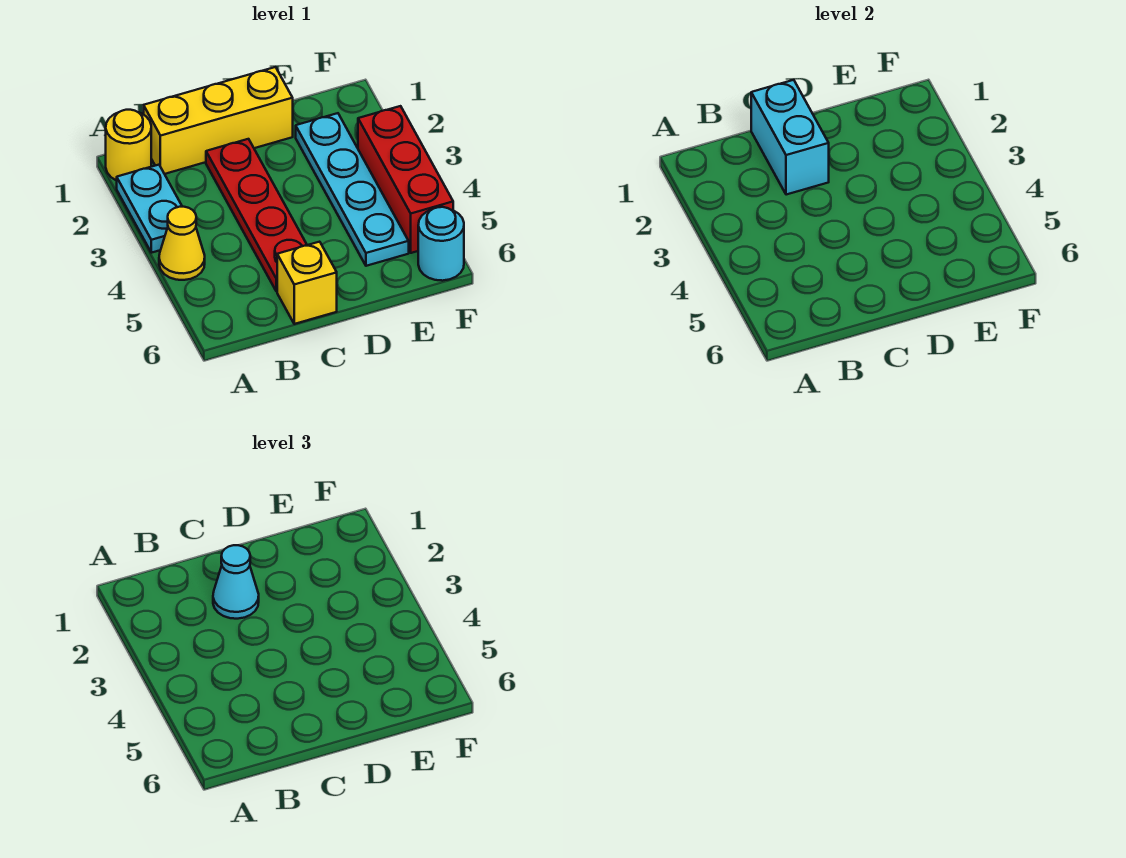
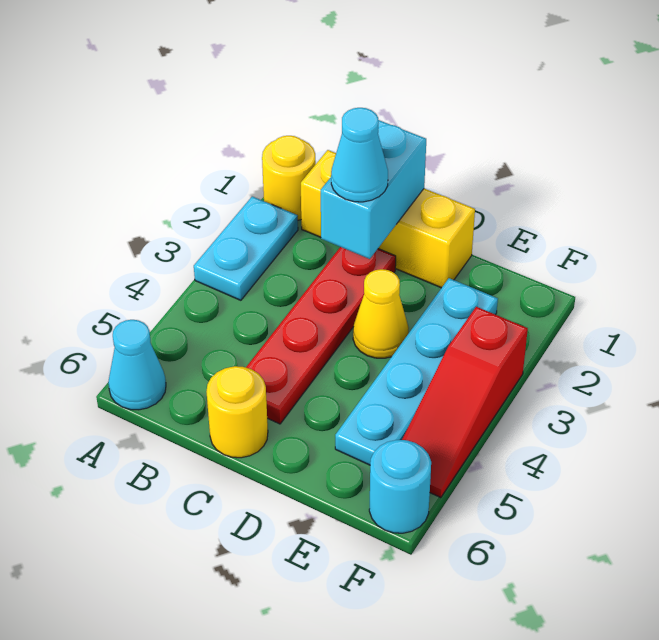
yellow cone A4 level 1 -> yellow cone D3 level 1
none -> cyan cone A6 level 1
yellow brick C6 level 1 -> yellow round brick C6 level 1
red brick F3:F5 level 1 -> red slope F3:F5 level 1 top 3

